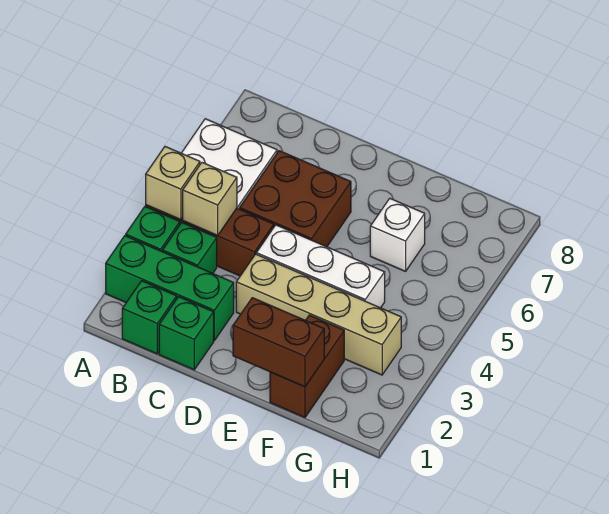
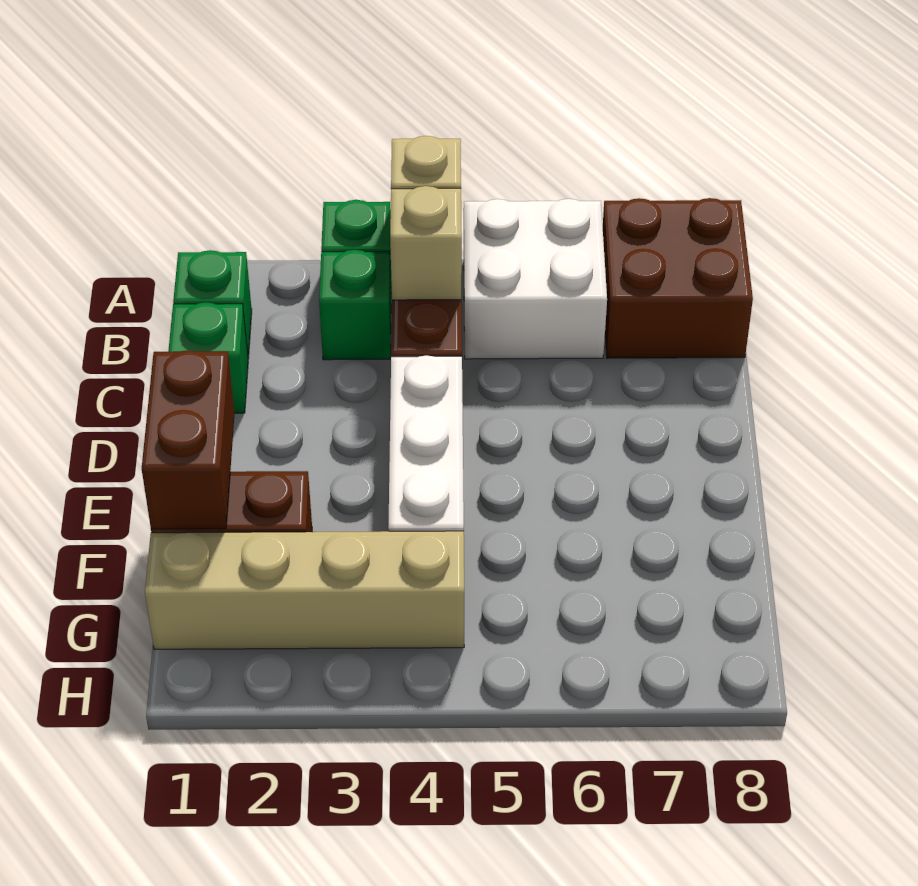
green brick A2:C2 level 1 -> none
brown brick C5:D6 level 1 -> brown brick A7:B8 level 1
tan brick D3:G3 level 1 -> tan brick G1:G4 level 1
white brick F6 level 1 -> none

